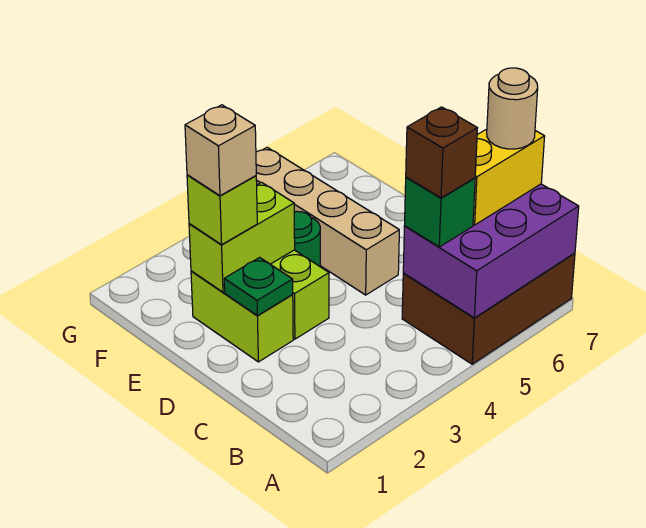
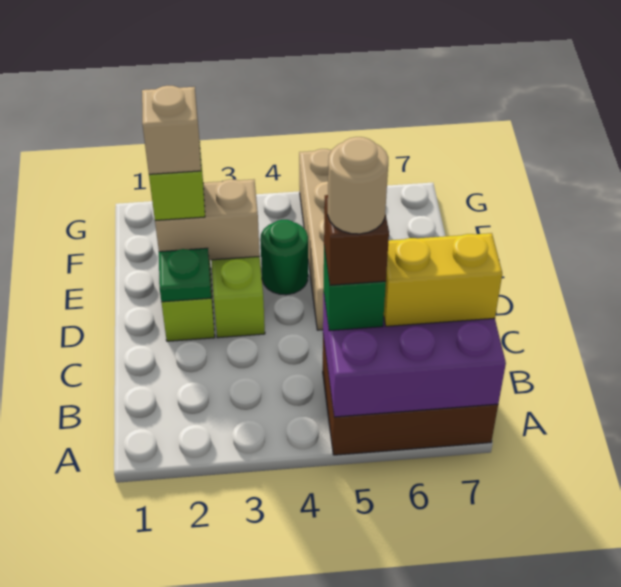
tan round brick B7 level 4 -> tan round brick B5 level 5
lime brick E2:E3 level 2 -> tan brick E2:E3 level 2

